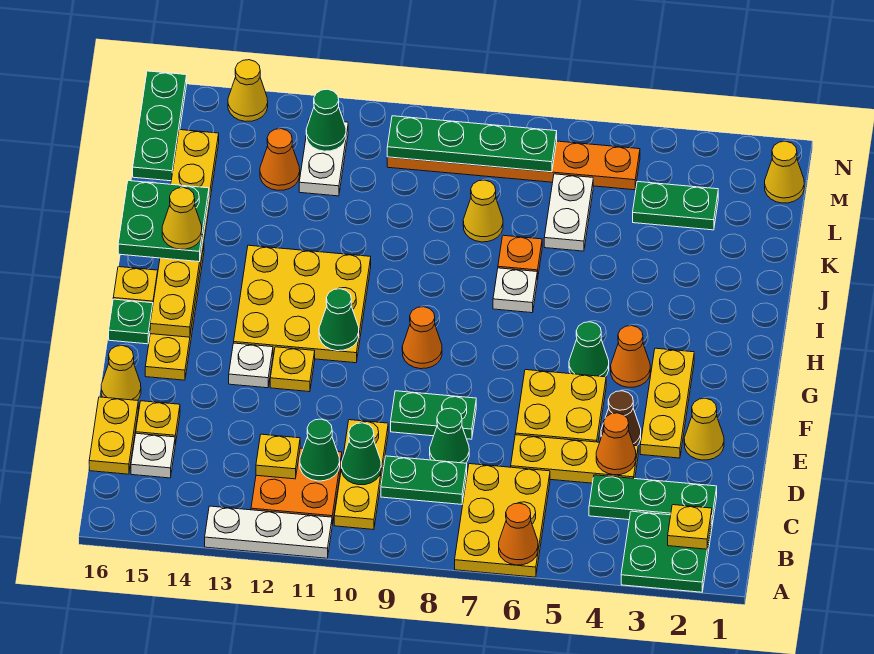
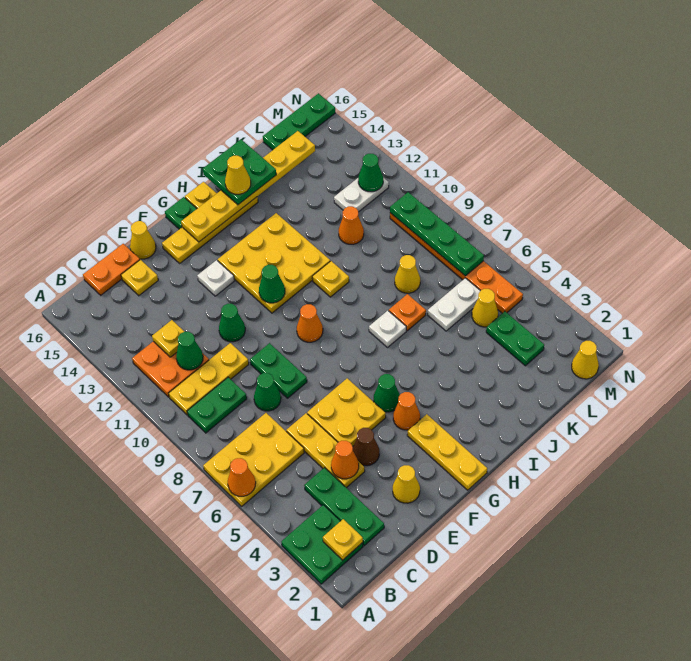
white plate A11:A13 level 1 -> none
green plate C8:C9 level 1 -> green plate B9:C9 level 1
green cone C10 level 2 -> green cone E11 level 1
white plate C15 level 1 -> none
yellow plate C16:D16 level 1 -> orange plate C16:D16 level 1
yellow plate E3:G3 level 1 -> yellow plate G1:G3 level 1
yellow plate F12 level 1 -> yellow plate I10 level 1
orange cone L13 level 1 -> orange cone K11 level 1
yellow cone N14 level 1 -> yellow cone L5 level 1

